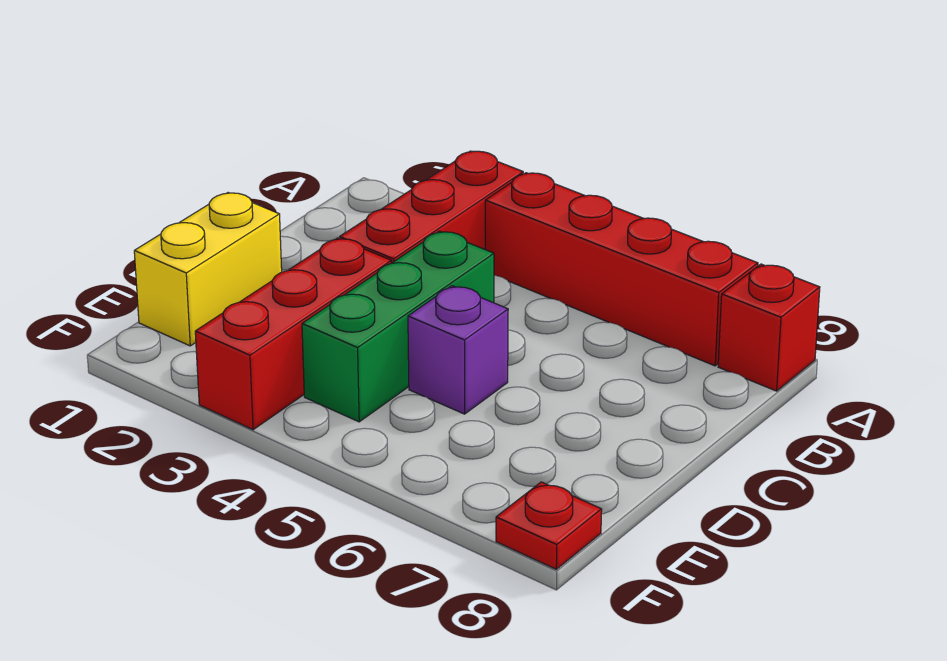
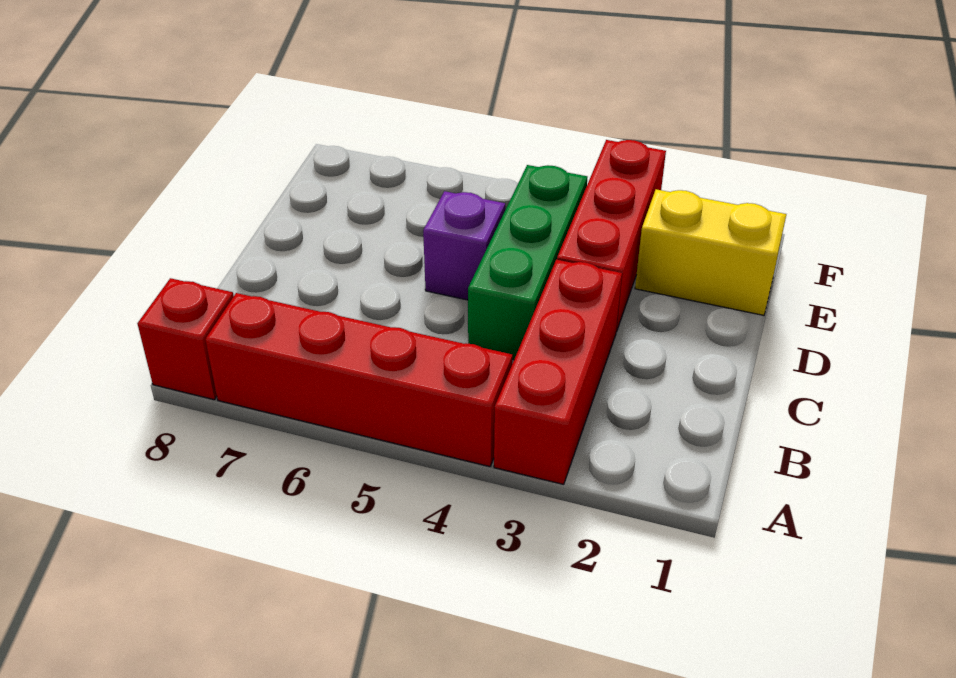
yellow brick D1:E1 level 1 -> yellow brick E1:E2 level 1
red plate F8 level 1 -> none

